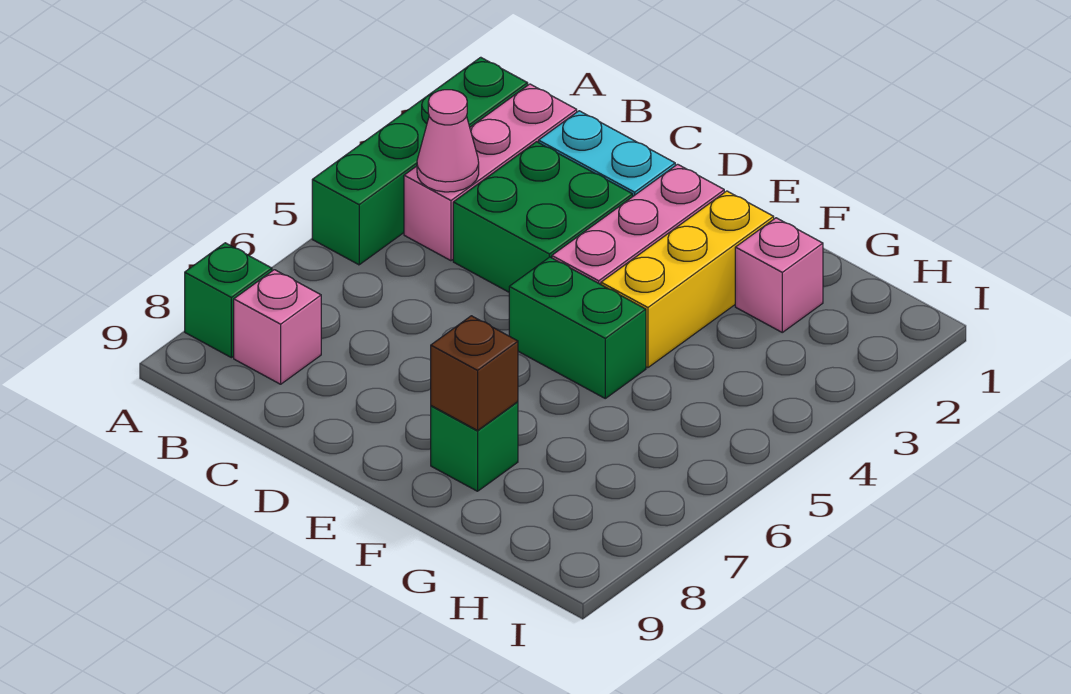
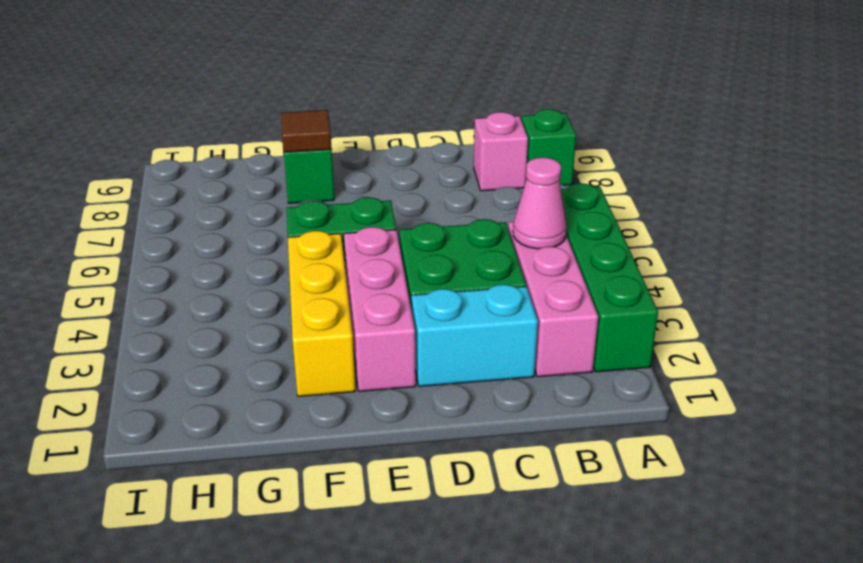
brown brick F8 level 2 -> brown tile F8 level 2
pink brick G2 level 1 -> none

